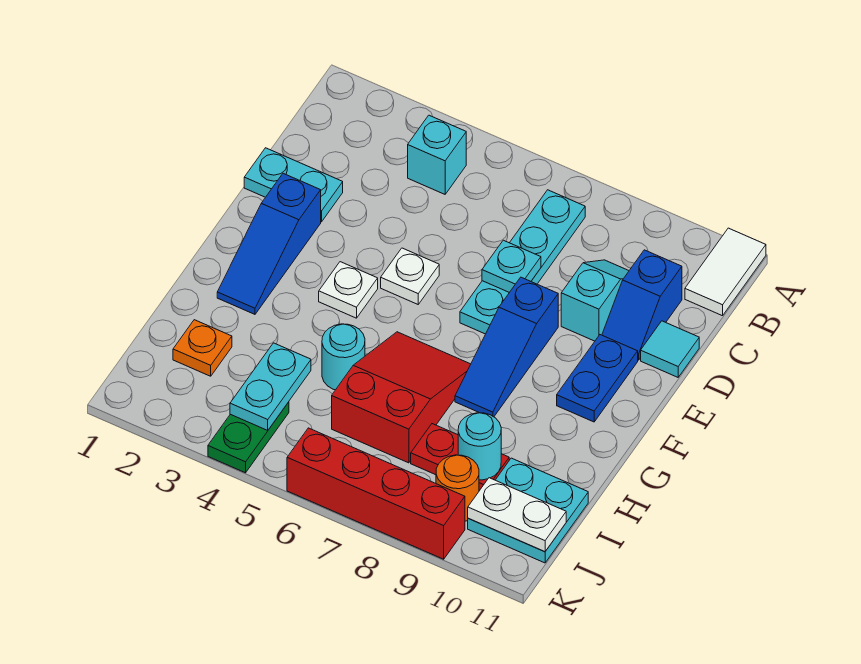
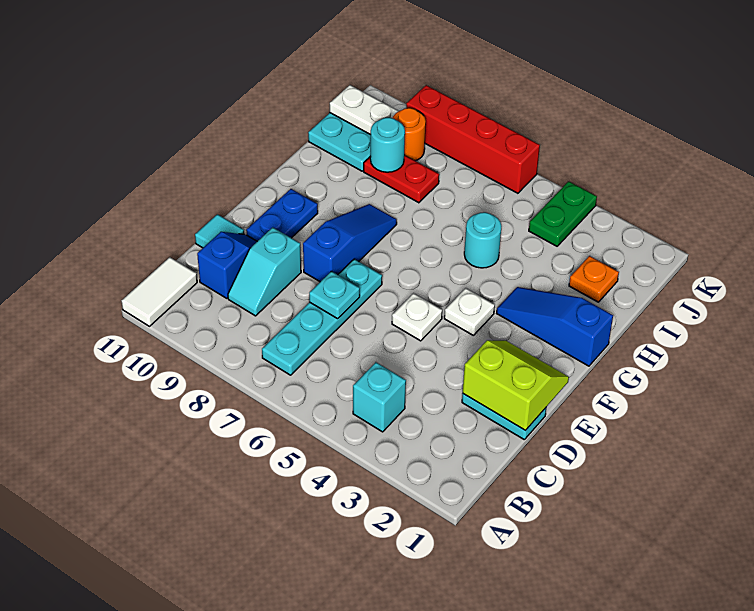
none -> lime slope D1:E2 level 2 top D
blue slope E2:G2 level 1 top E -> blue slope G1:G3 level 1 top 1
red slope G6:I7 level 1 top I -> none
cyan plate I4:J4 level 2 -> none

